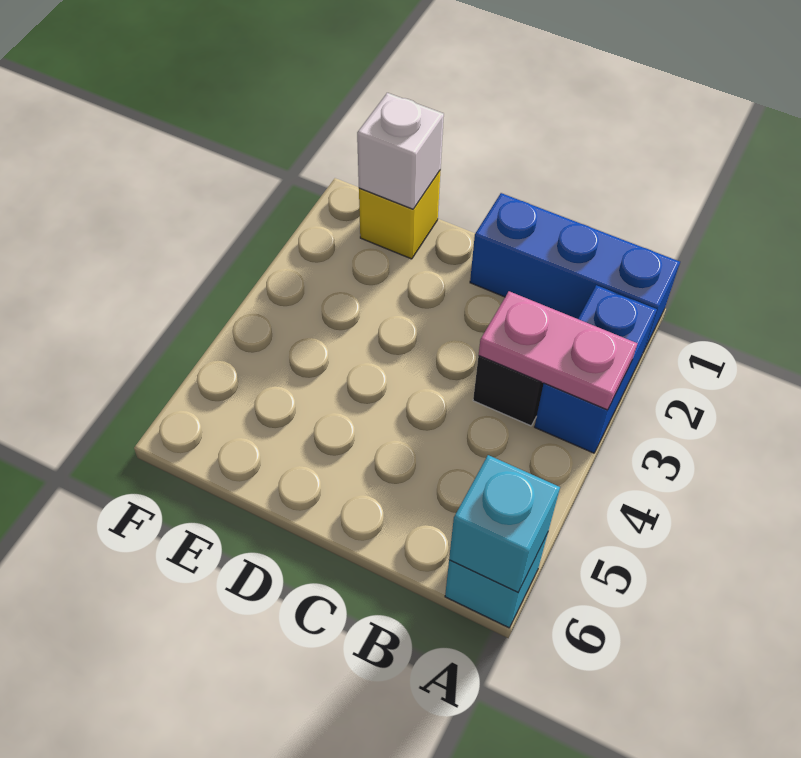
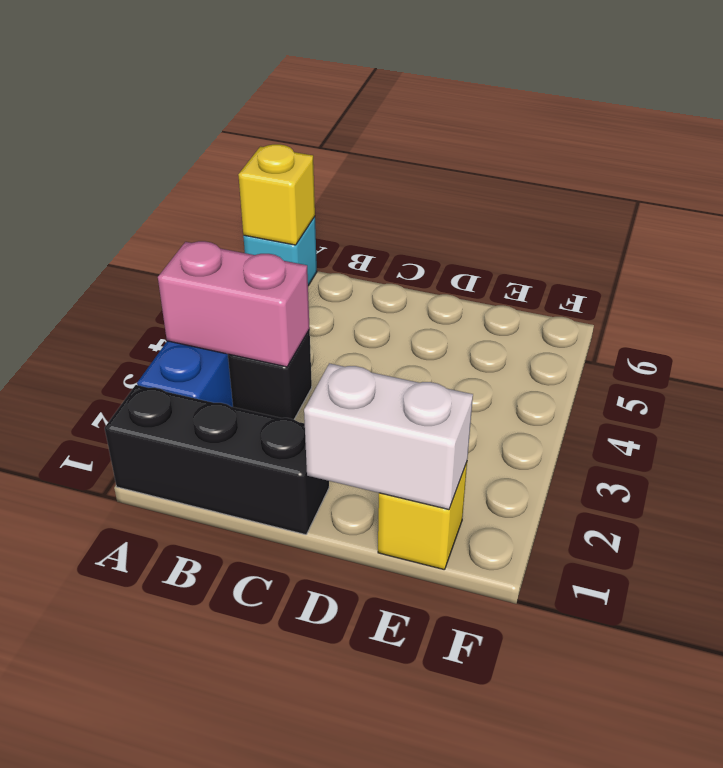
blue brick A1:C1 level 1 -> black brick A1:C1 level 1
pink plate A3:B3 level 2 -> pink brick A3:B3 level 2
cyan brick A6 level 2 -> yellow brick A6 level 2
white brick E1 level 2 -> white brick D1:E1 level 2

